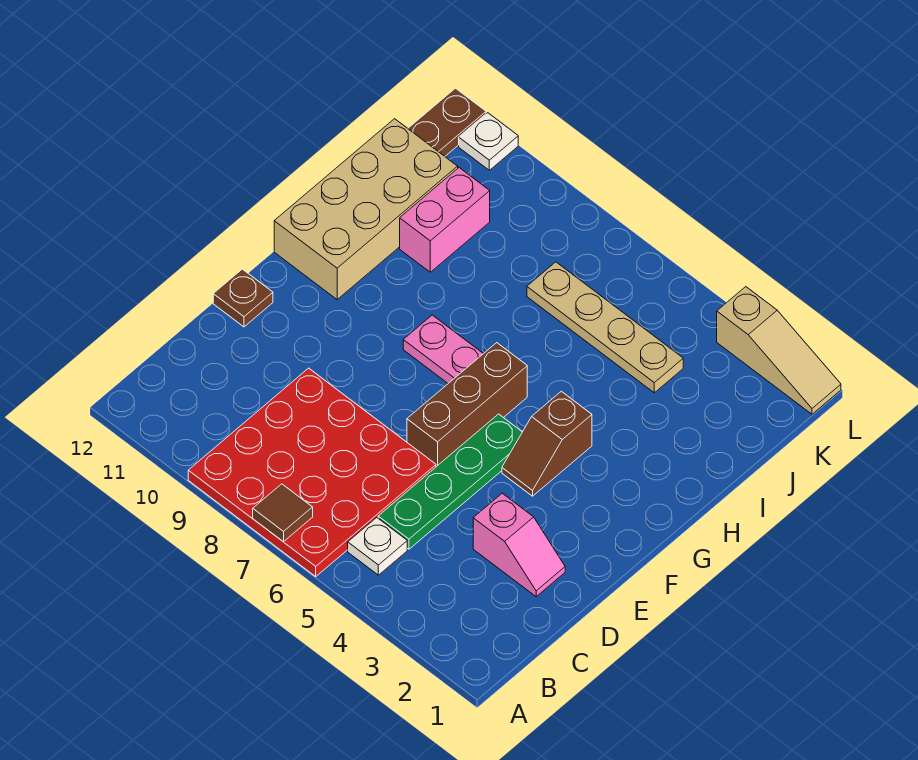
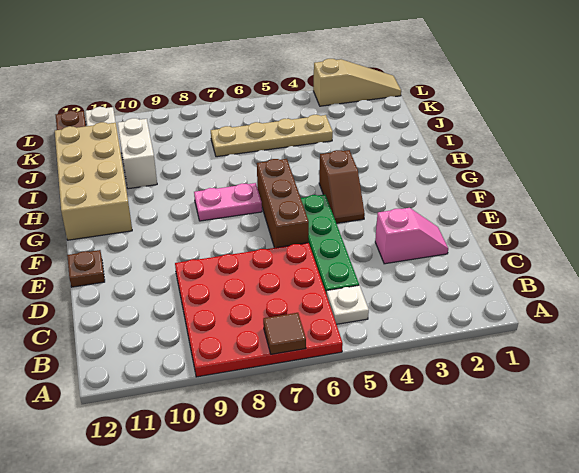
pink brick I10:J10 level 1 -> white brick I10:J10 level 1

